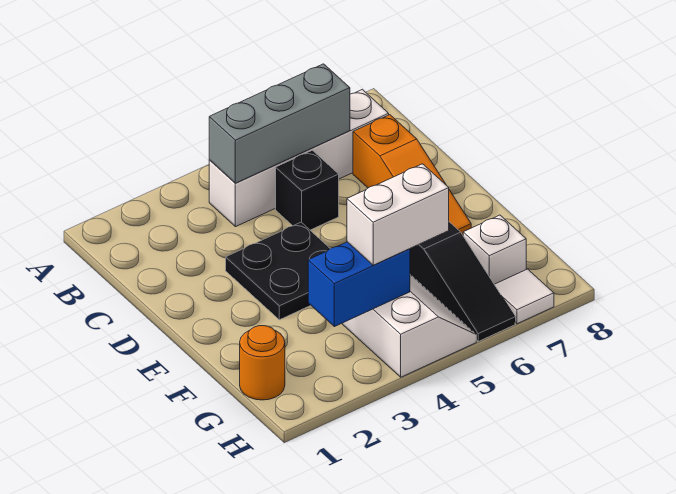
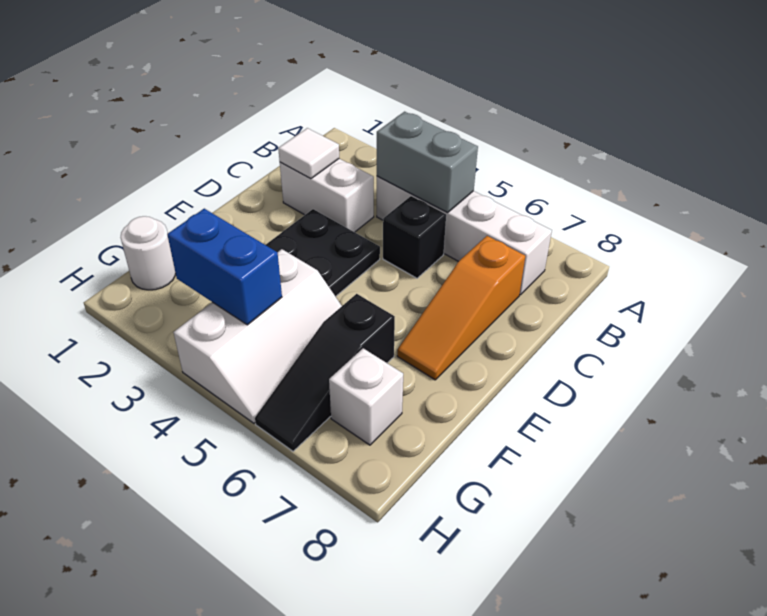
grey brick B4:B6 level 2 -> grey brick B4:B5 level 2
orange round brick G1 level 1 -> white round brick G1 level 1
white brick G4:G5 level 3 -> white brick C2:C3 level 1
white tile H7 level 1 -> white tile C2 level 2

